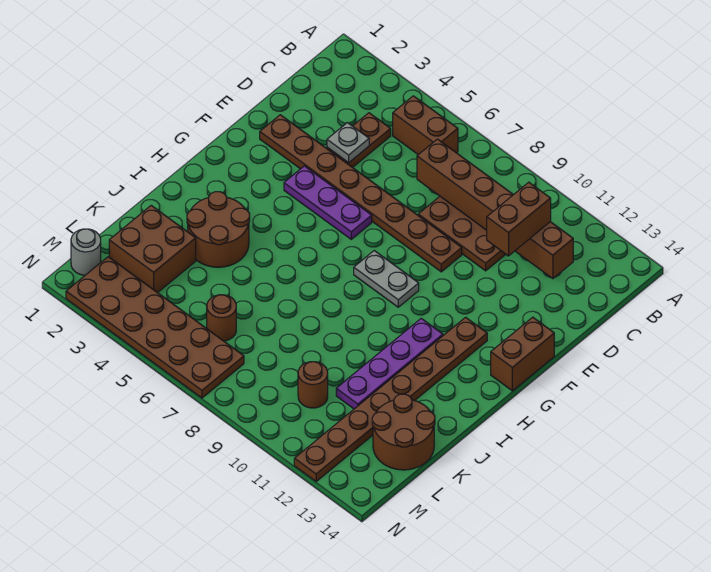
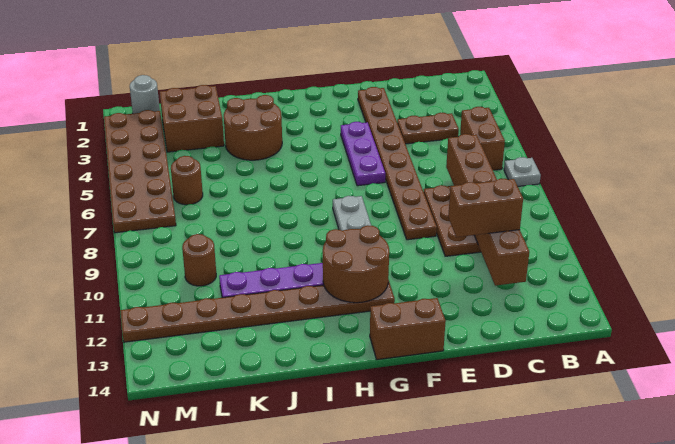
grey plate D4 level 2 -> grey plate A7 level 1
brown round brick K13:L14 level 1 -> brown round brick G11:H12 level 2

